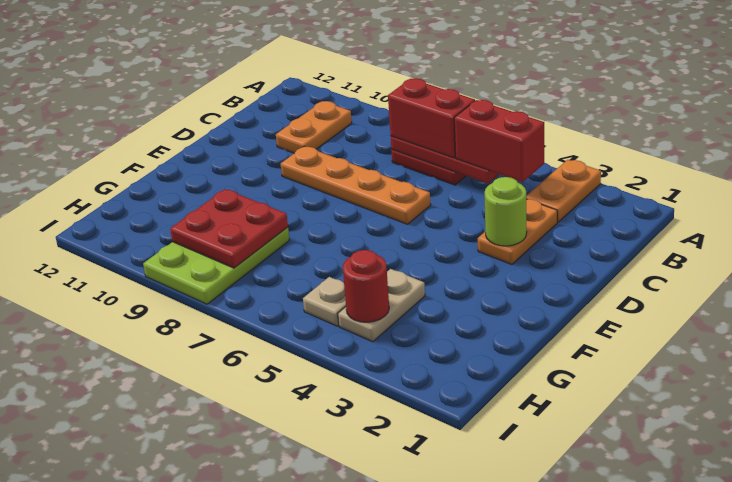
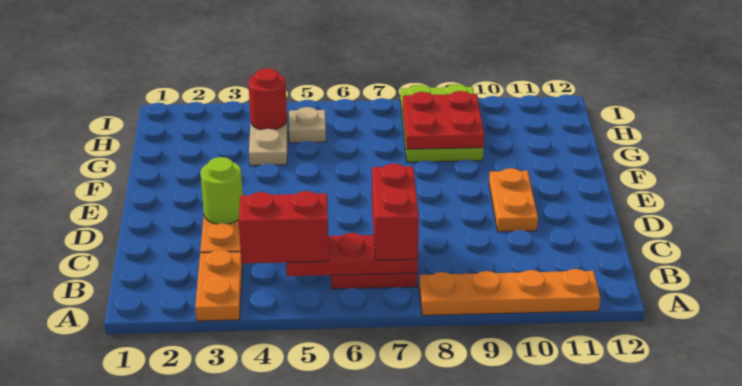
red brick B6:B7 level 3 -> red brick B7:C7 level 3
orange plate B10:C10 level 1 -> orange plate D10:E10 level 1
orange plate D6:D9 level 1 -> orange plate A8:A11 level 1

